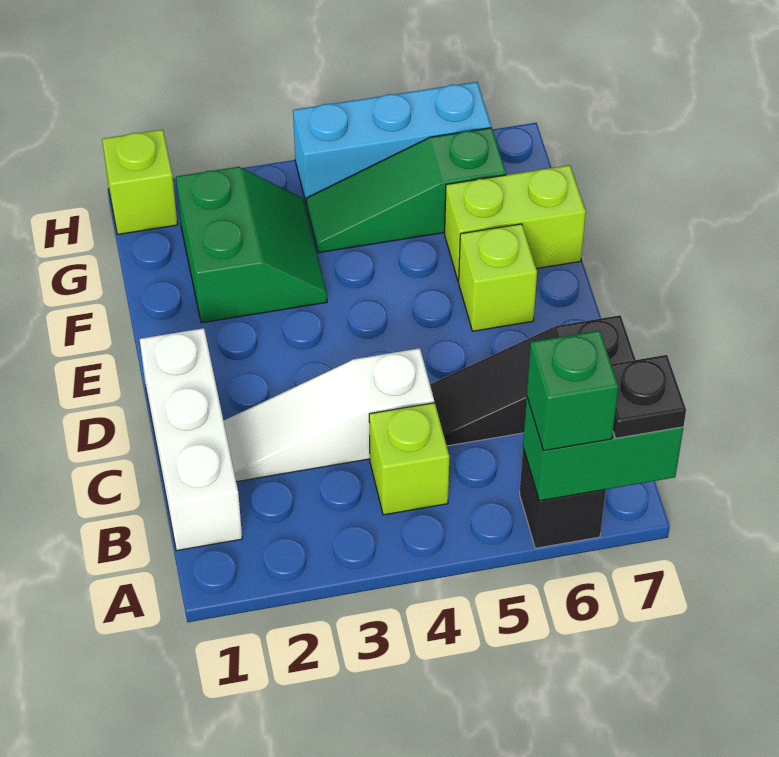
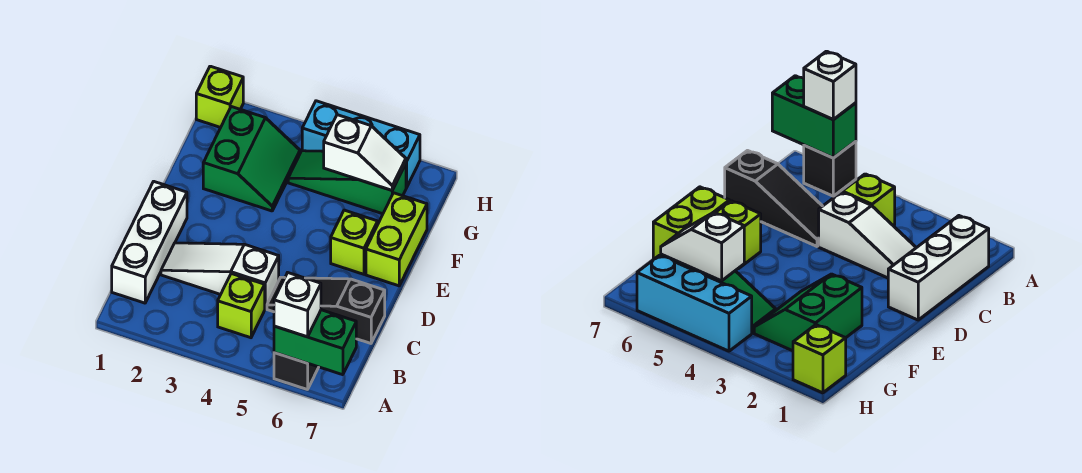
green brick A6 level 3 -> white brick A6 level 3
black plate A7 level 3 -> none
lime brick F6:F7 level 1 -> lime brick E7:F7 level 1
none -> white slope G5:G6 level 2 top 5

